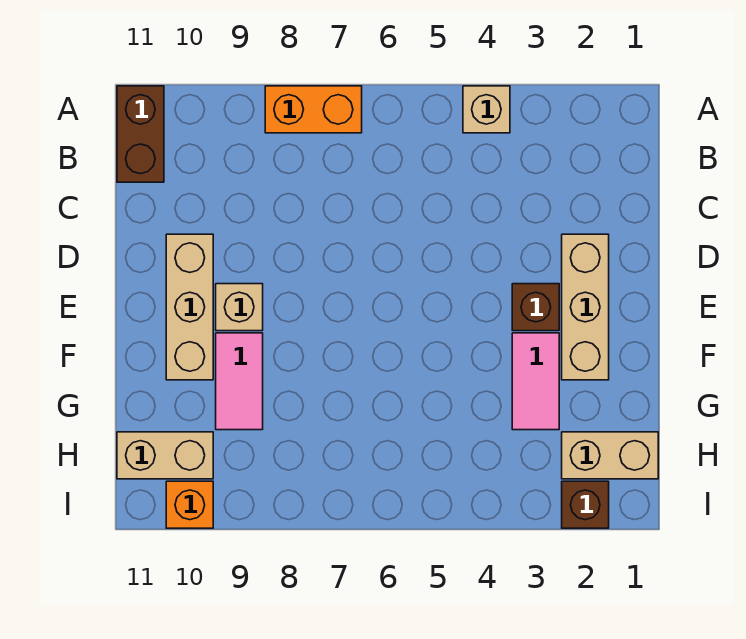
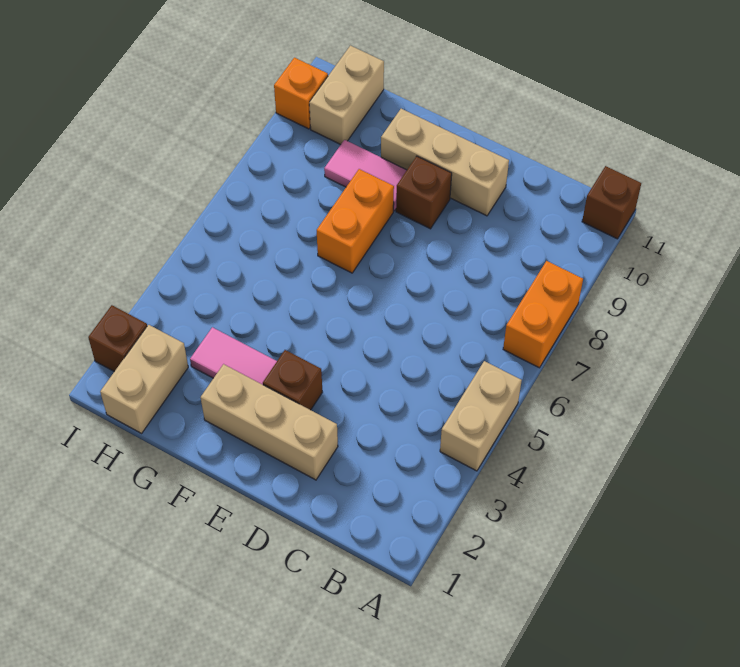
tan brick A4 level 1 -> tan brick A4:A5 level 1
brown brick A11:B11 level 1 -> brown brick A11 level 1
tan brick E9 level 1 -> brown brick E9 level 1
none -> orange brick F7:F8 level 1

